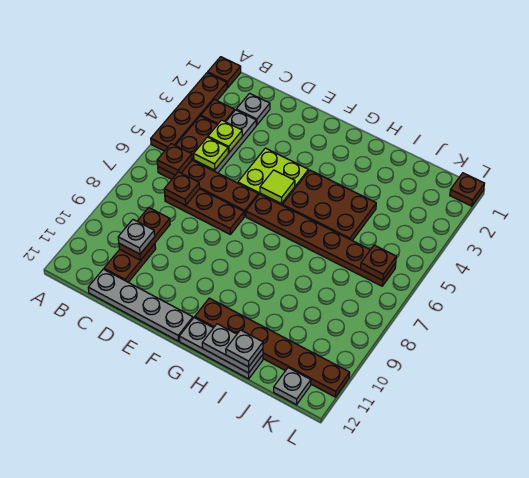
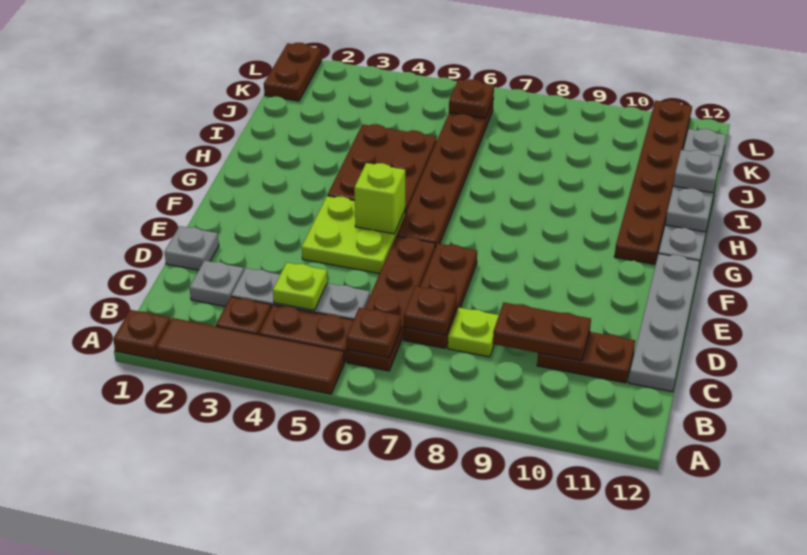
brown plate A2:A5 level 1 -> brown tile A2:A5 level 1
lime plate C5 level 2 -> lime plate C8 level 1
grey plate C10 level 3 -> grey plate D1 level 1
lime tile F5 level 2 -> lime brick F5 level 2
brown plate L1 level 1 -> brown plate K1:L1 level 1

